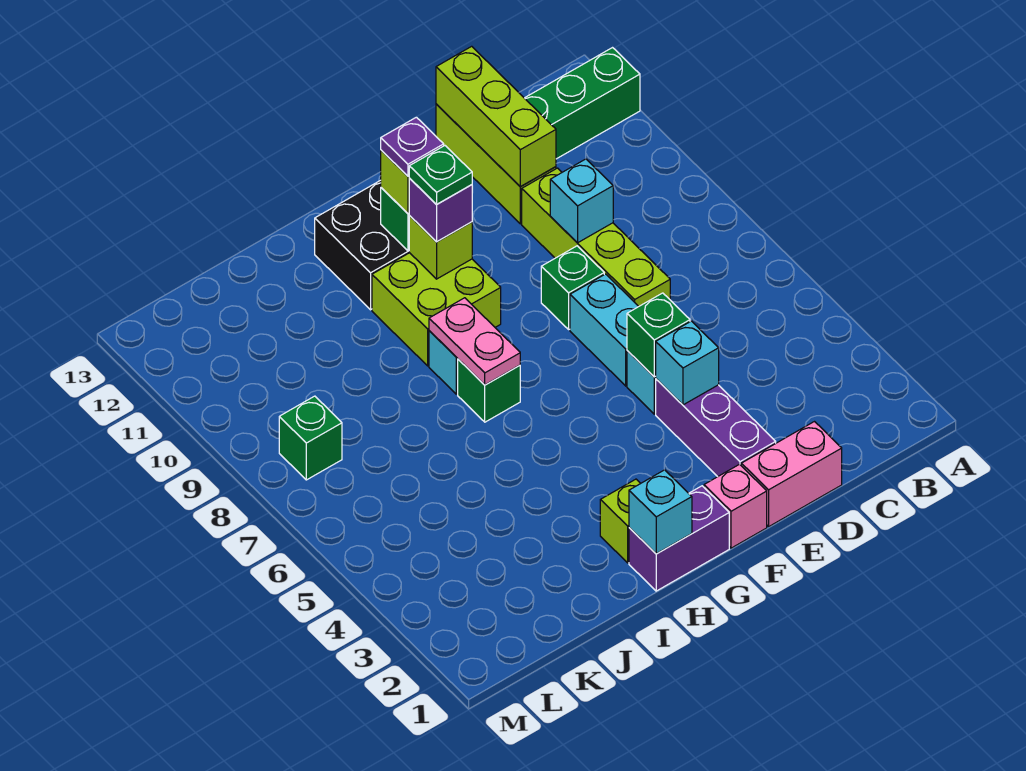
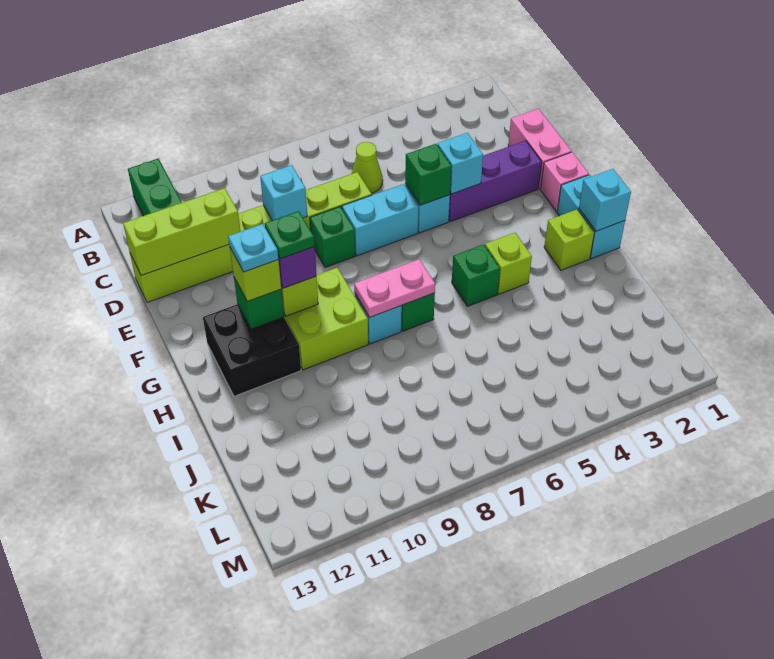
none -> lime cone C6 level 1
purple brick G1:H1 level 1 -> cyan brick G1:H1 level 1
purple plate G11 level 4 -> cyan plate G11 level 4
none -> lime brick H4 level 1
green brick L8 level 1 -> green brick H5 level 1

